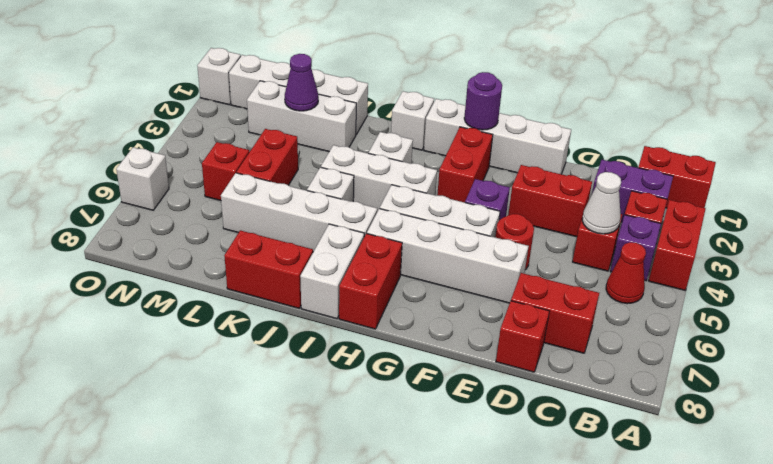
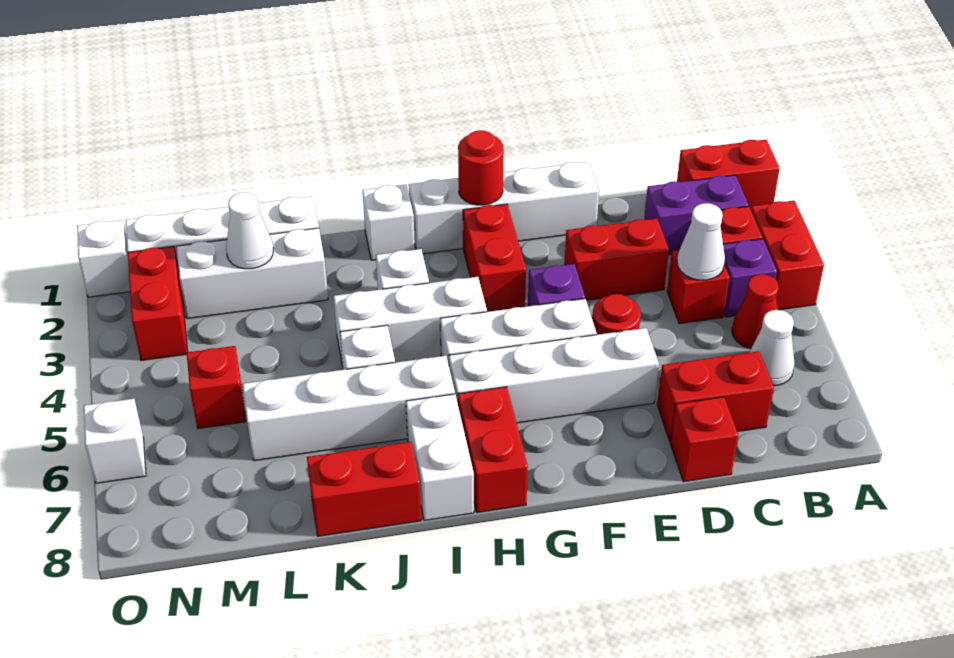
none -> white cone B6 level 1
purple round brick G1 level 2 -> red round brick G1 level 2
purple cone L2 level 2 -> white cone L2 level 2
red brick L4:L5 level 1 -> red brick N2:N3 level 1

